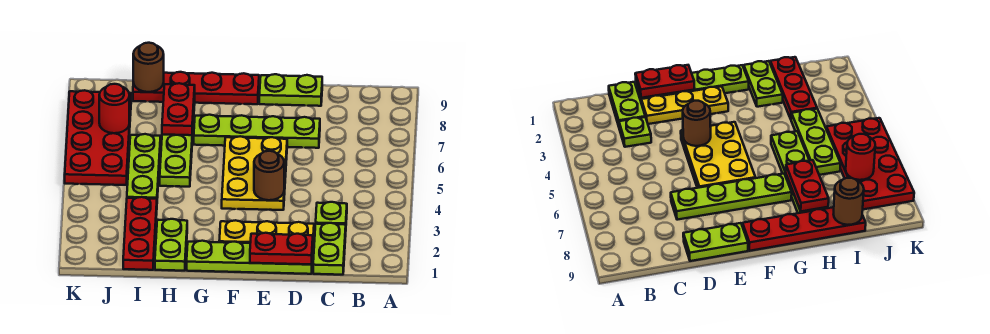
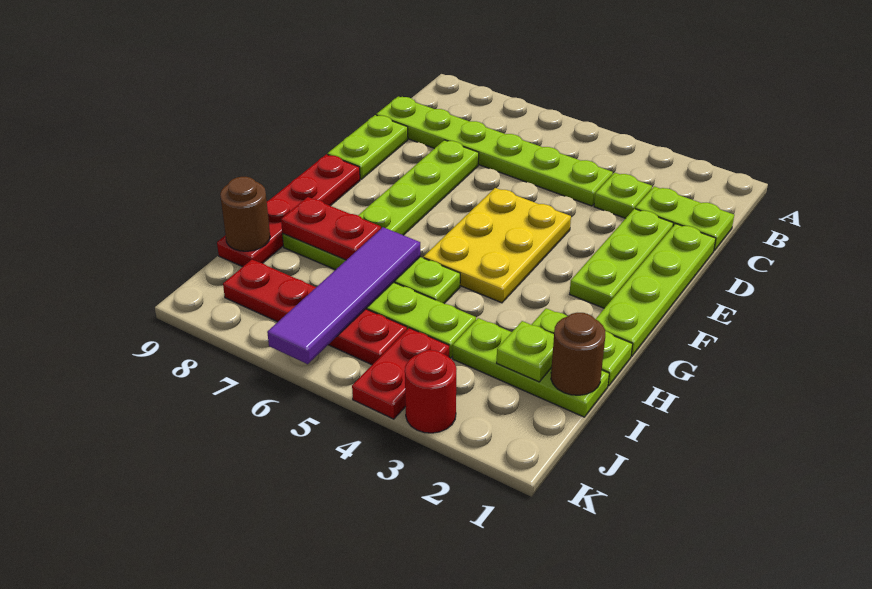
none -> lime plate C4:C9 level 1
red plate D1:E1 level 2 -> red plate J4:K4 level 1
yellow plate D2:F2 level 1 -> lime plate D2:F2 level 1
yellow plate E4:F6 level 1 -> yellow plate E4:G5 level 1
brown round brick E4 level 2 -> brown round brick I1 level 2
none -> purple tile H6:K6 level 2
red plate I1:I3 level 1 -> lime plate I1:I3 level 1
none -> lime plate I2 level 2
red plate J5:K8 level 1 -> red plate J5:J8 level 1
red round brick J7 level 2 -> red round brick K3 level 1

